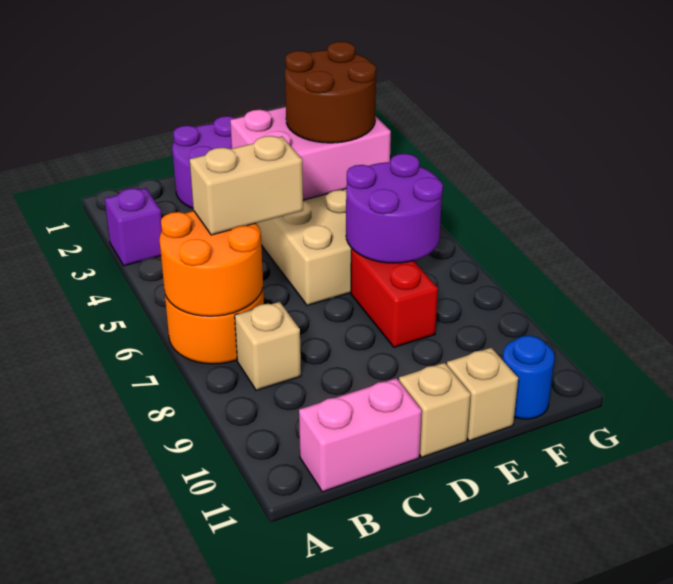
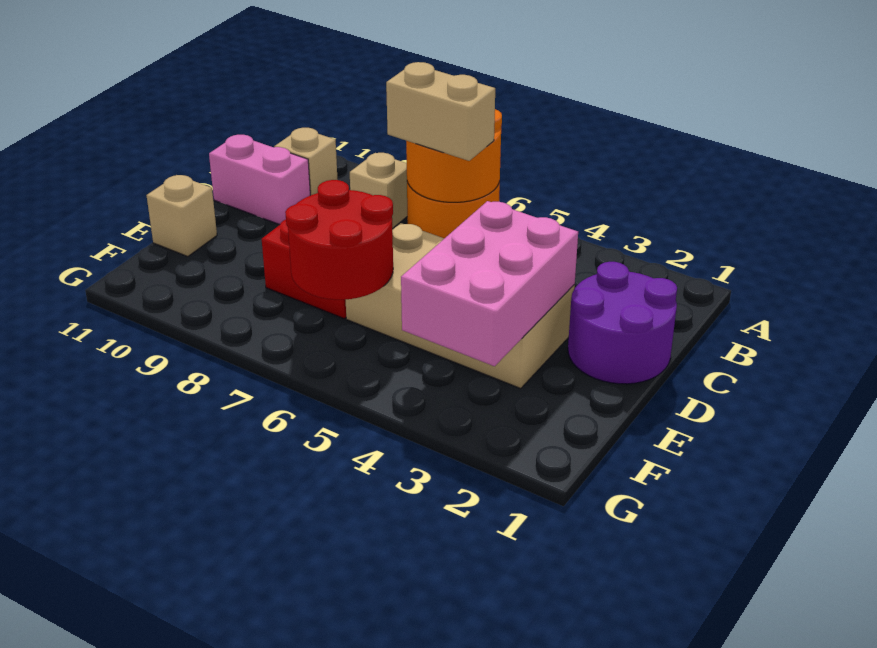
purple brick A3 level 1 -> none
tan brick B6:C6 level 3 -> tan brick B6:B7 level 3
pink brick B11:C11 level 1 -> pink brick C10:C11 level 1
tan brick D11 level 1 -> tan brick B10 level 1
brown round brick E3:F4 level 3 -> none
purple round brick E6:F7 level 2 -> red round brick E6:F7 level 2
blue round brick F11 level 1 -> none

